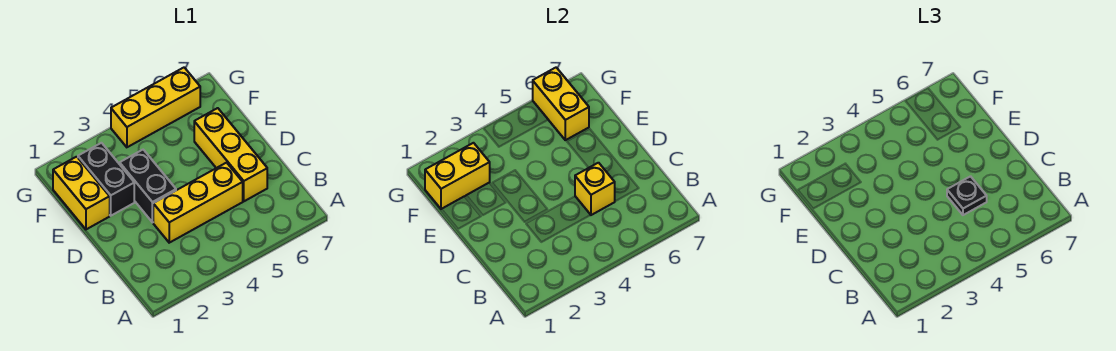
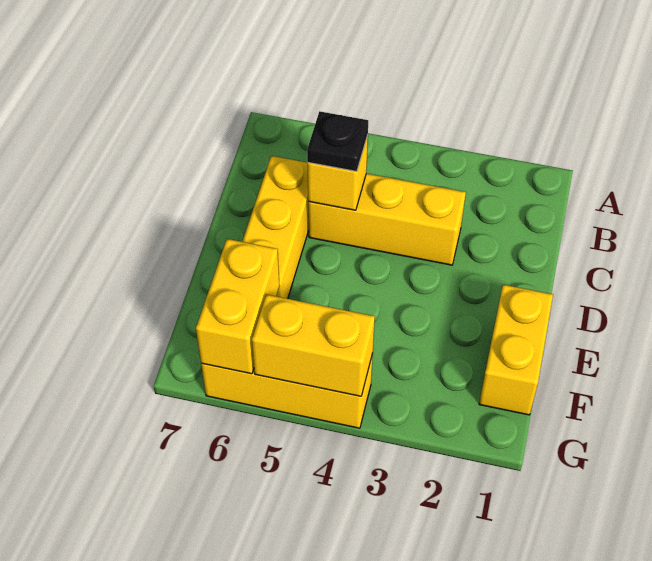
black brick D3:E3 level 1 -> none
black brick E2:F2 level 1 -> none
yellow brick F1:F2 level 2 -> yellow brick G4:G5 level 2

